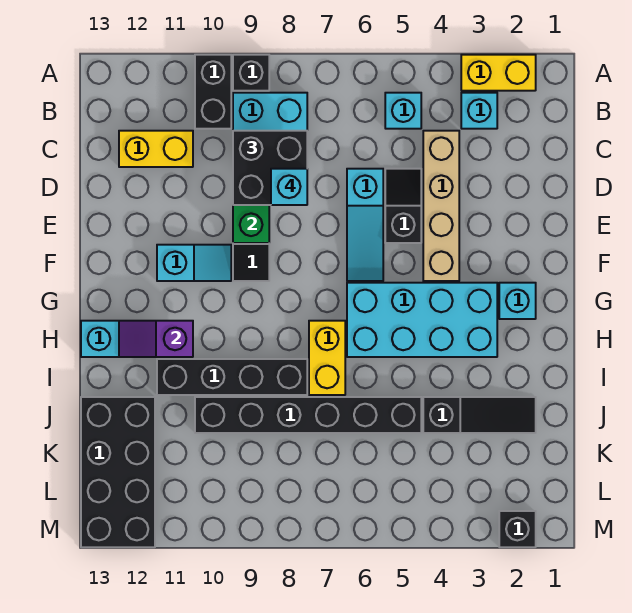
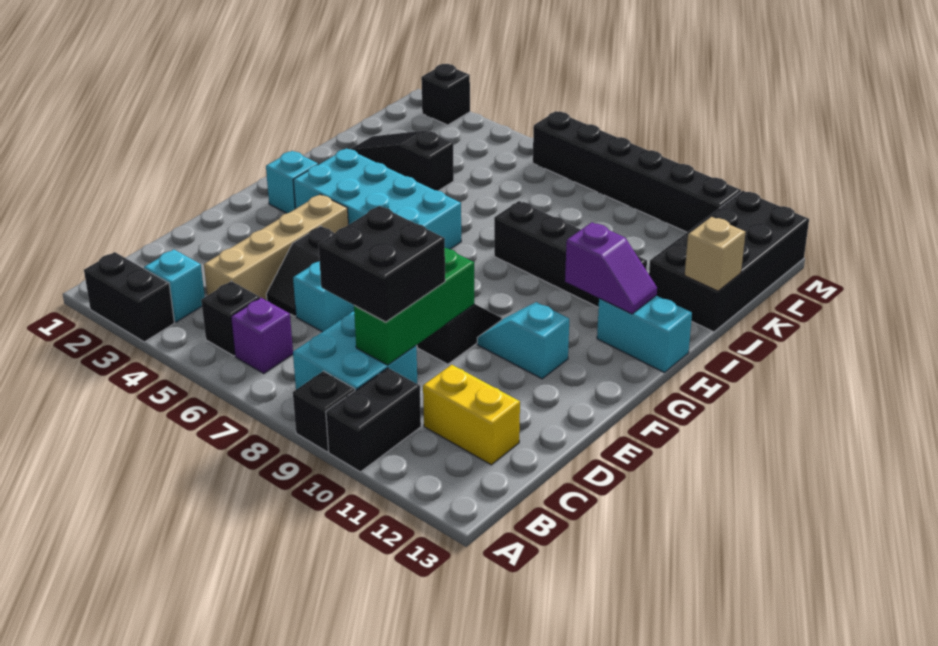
yellow brick A2:A3 level 1 -> black brick A2:A3 level 1
cyan brick B5 level 1 -> black brick B5 level 1
none -> purple brick B6 level 1
cyan brick D8 level 4 -> none
yellow brick H7:I7 level 1 -> none
black brick J5:J10 level 1 -> black brick M6:M11 level 1
none -> tan brick J13 level 2

